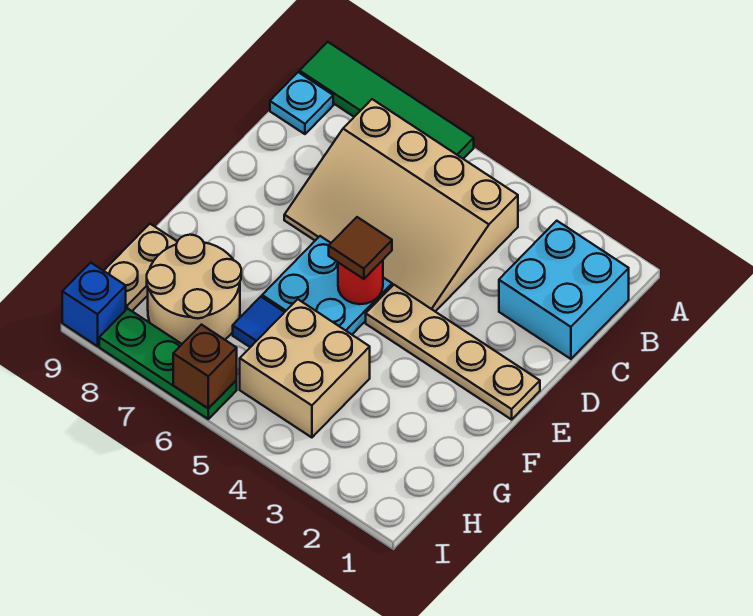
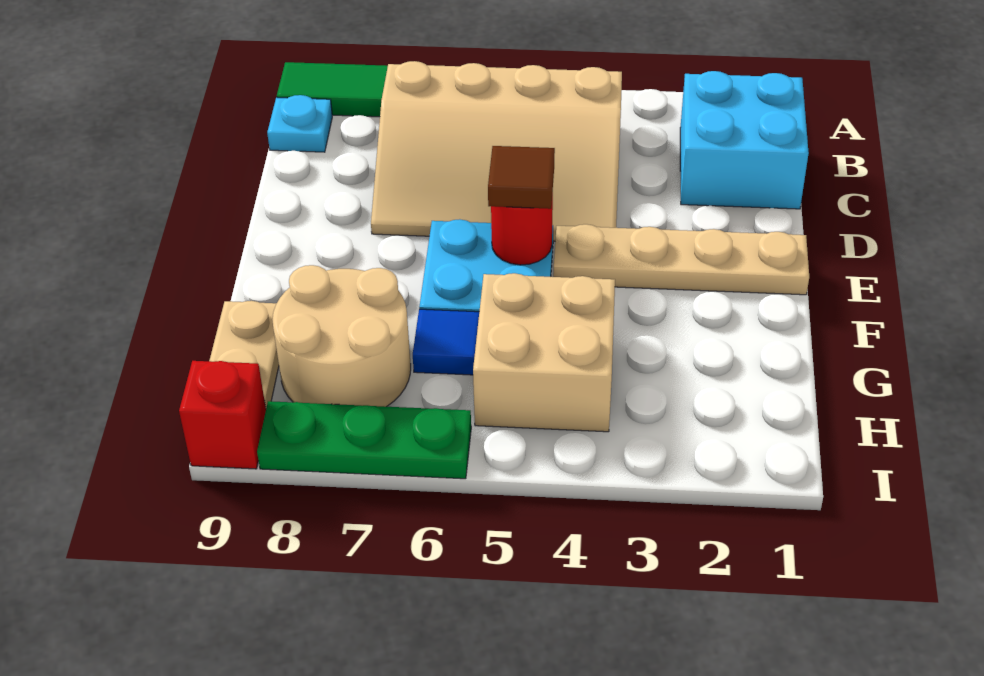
brown brick I6 level 2 -> none
blue brick I9 level 1 -> red brick I9 level 1

